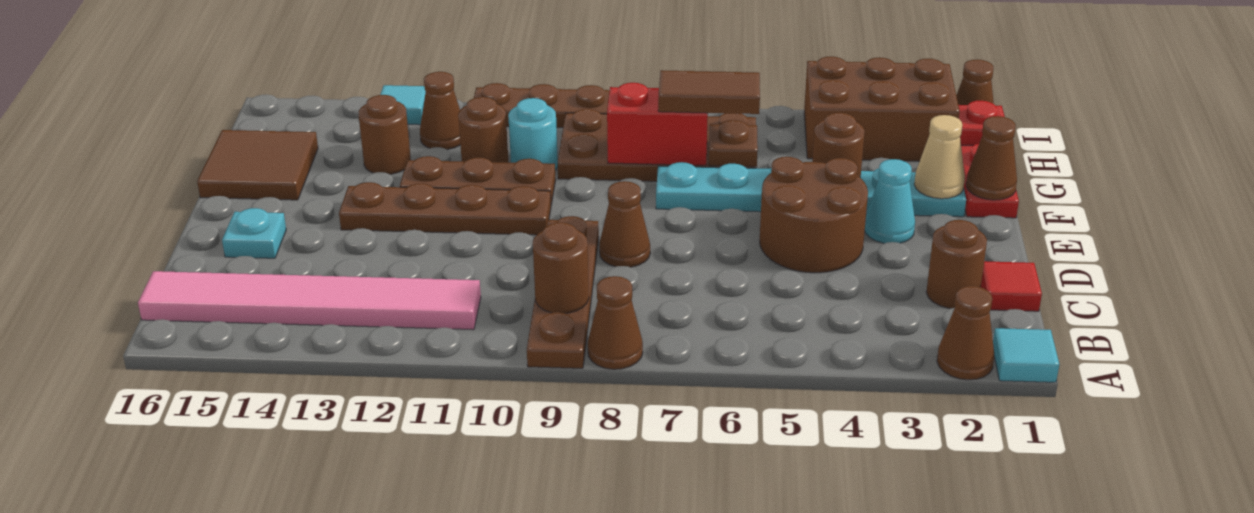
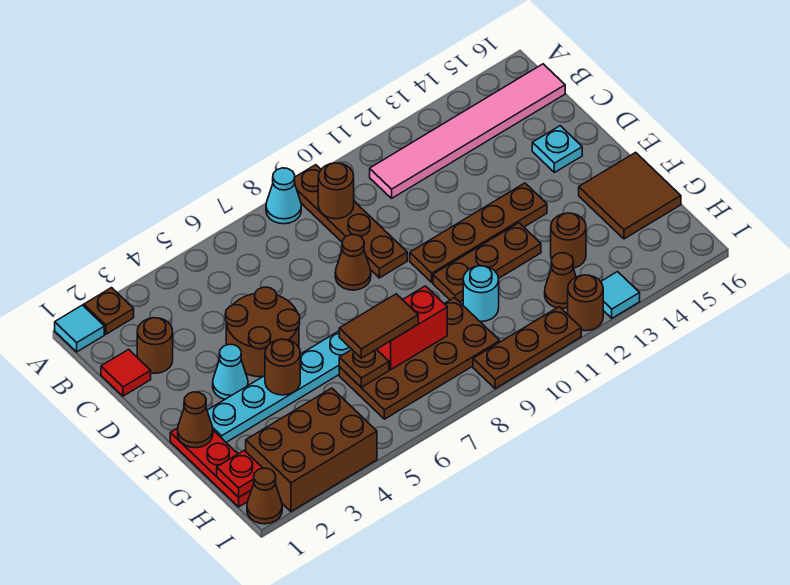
brown cone A2 level 1 -> brown plate A2 level 1
brown cone A8 level 1 -> cyan cone A8 level 1
tan cone F2 level 2 -> none
brown round brick G11 level 1 -> brown round brick I12 level 1

